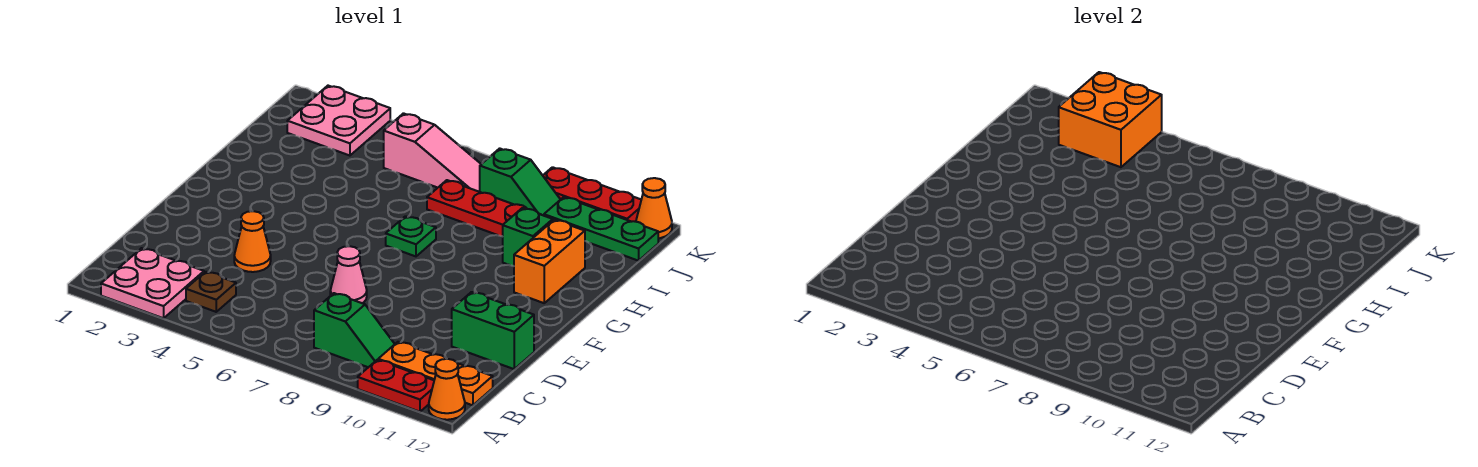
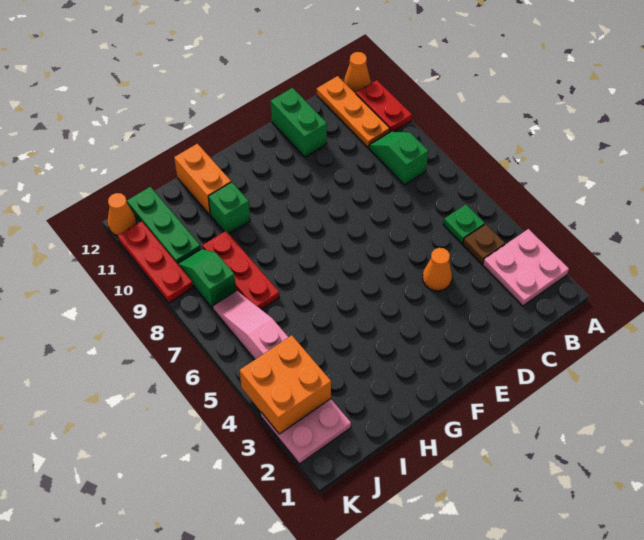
pink cone D7 level 1 -> none
green plate G7 level 1 -> green plate B5 level 1
orange brick G11:H11 level 1 -> orange brick H11:H12 level 1

